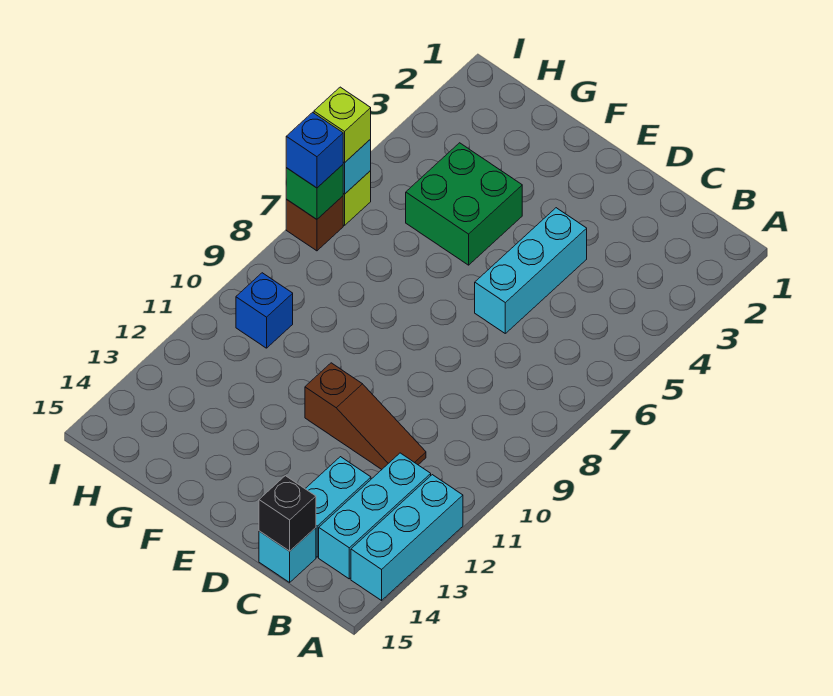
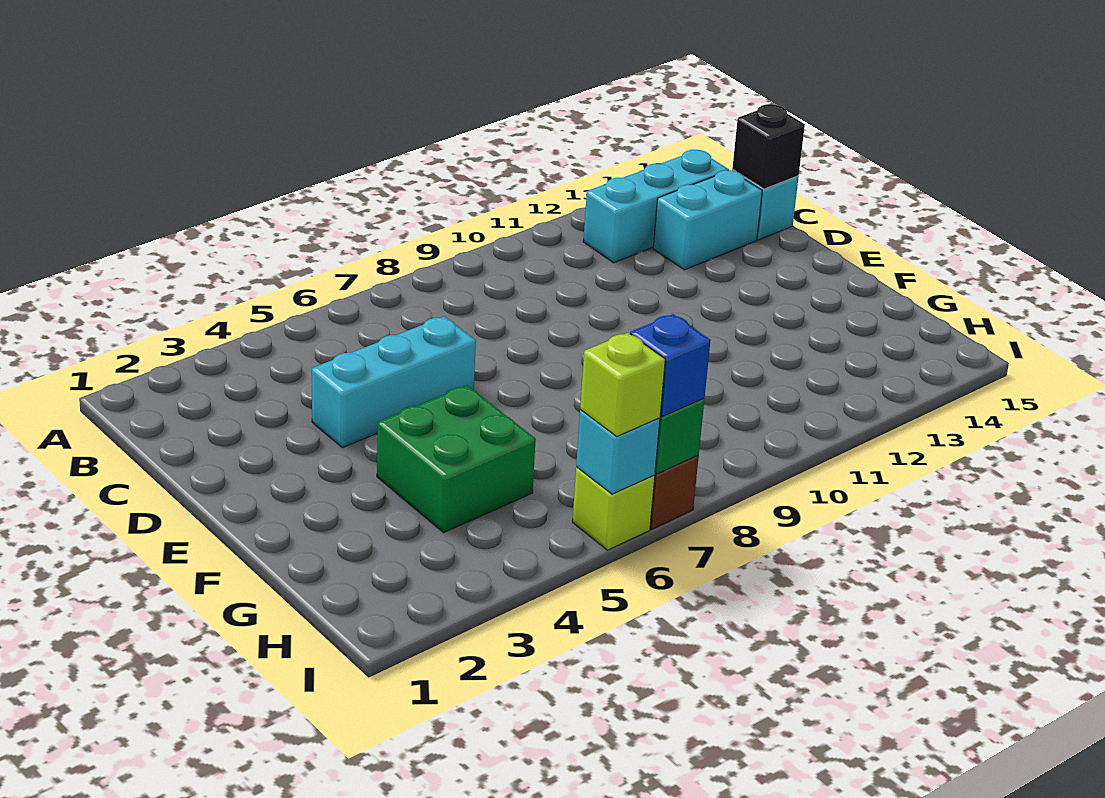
cyan brick A12:A14 level 1 -> none
brown slope C11:E11 level 1 top E -> none
blue brick H10 level 1 -> none

